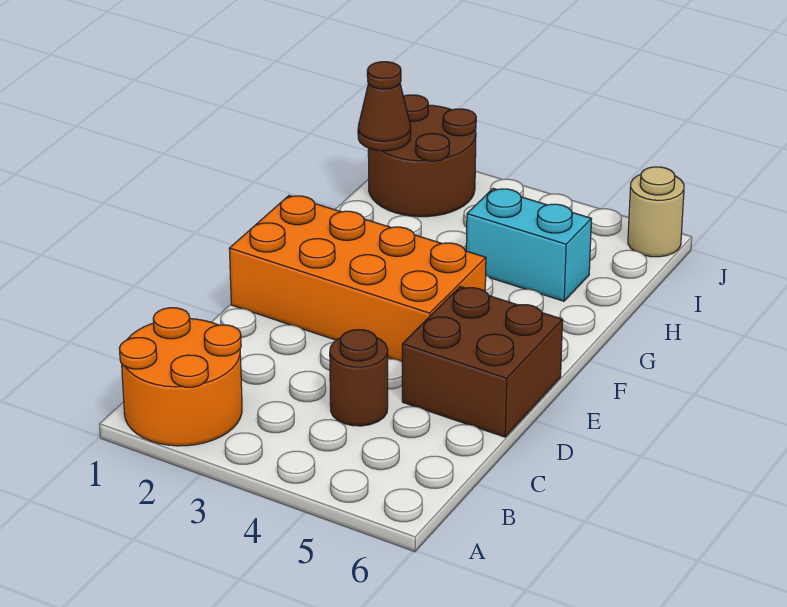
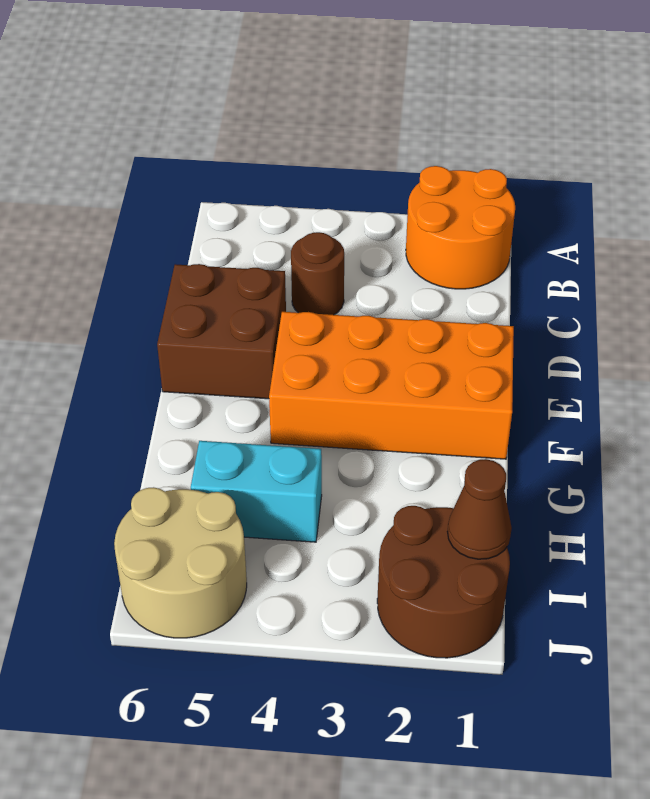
tan round brick J6 level 1 -> tan round brick I5:J6 level 1

